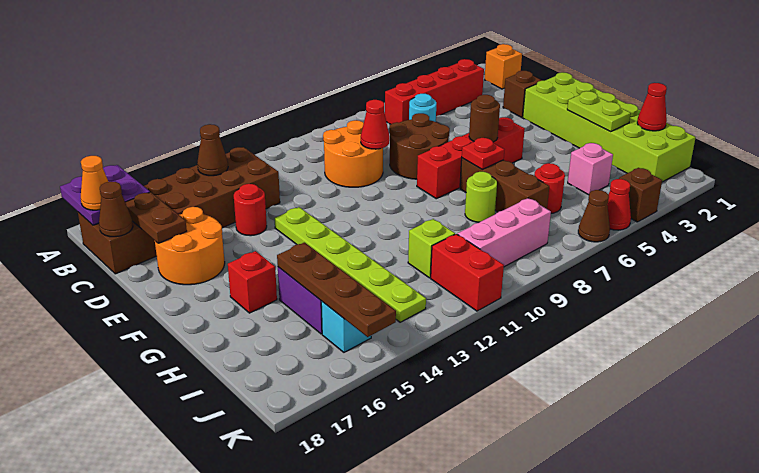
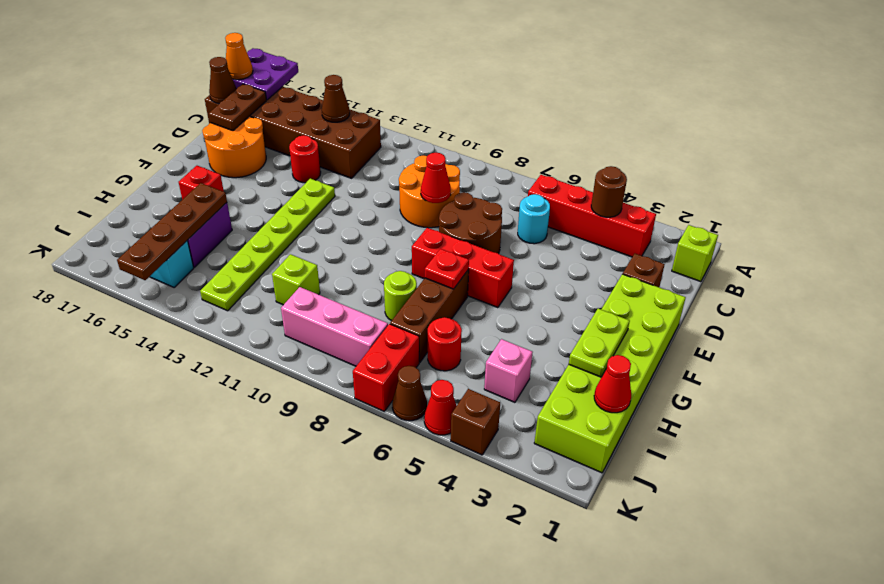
orange brick B1 level 1 -> lime brick B1 level 1
red brick F5:F8 level 1 -> red brick F6:F8 level 1
brown round brick F6 level 2 -> brown round brick B4 level 2
red brick J11:K11 level 1 -> red brick J7:K7 level 1

